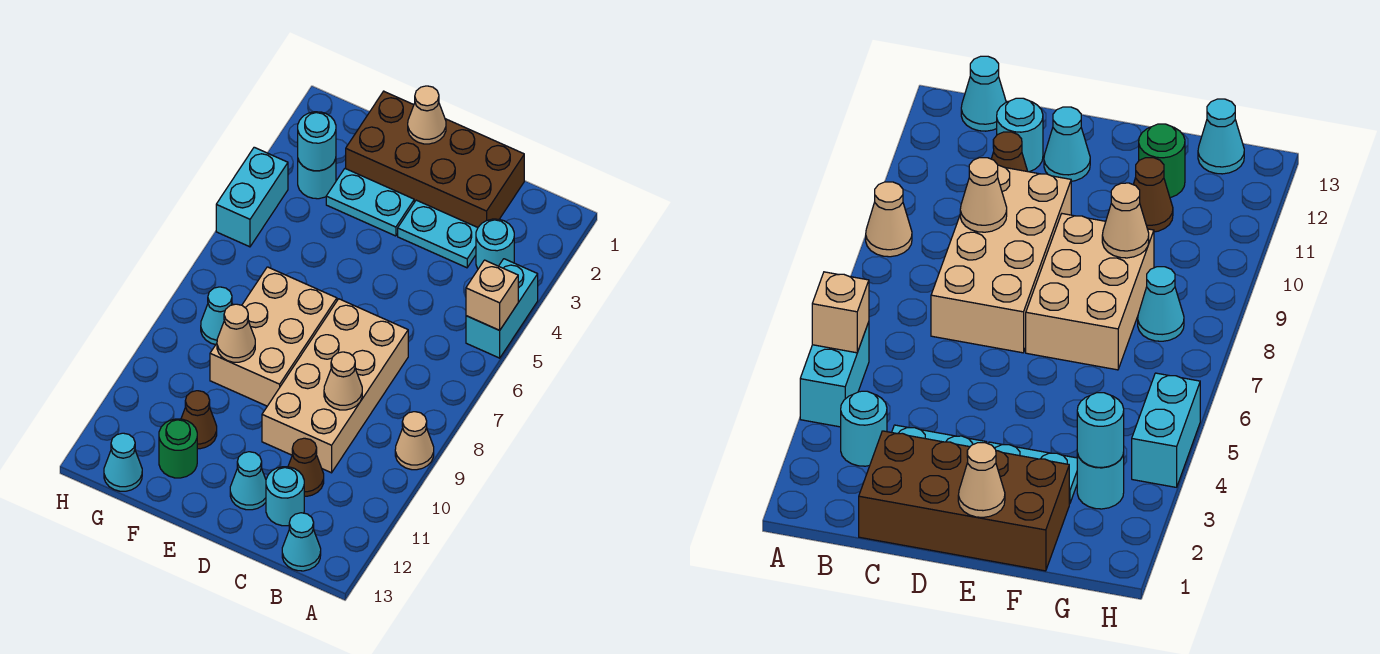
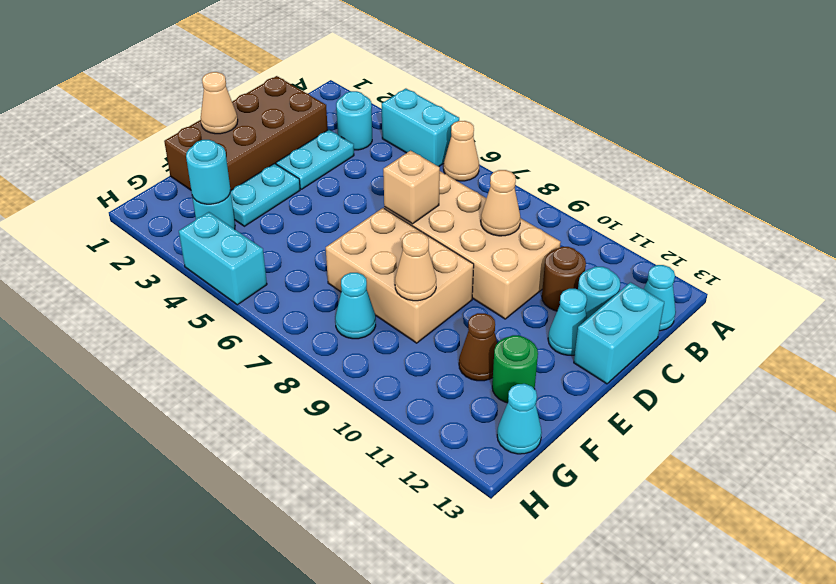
tan brick A5 level 2 -> tan brick D7 level 2
tan cone A9 level 1 -> tan cone A6 level 1
brown cone C11 level 1 -> brown round brick C11 level 1
none -> cyan brick C13:D13 level 1

